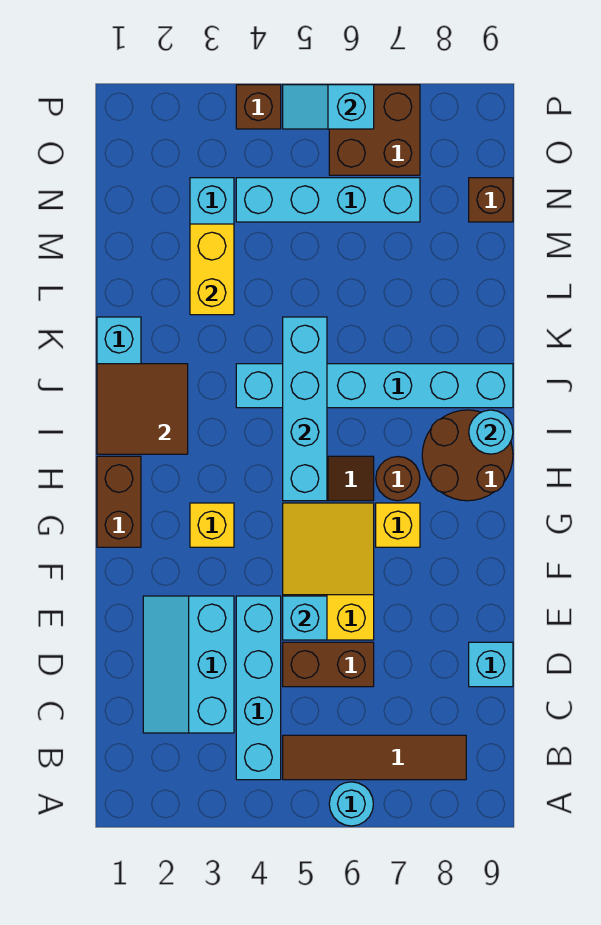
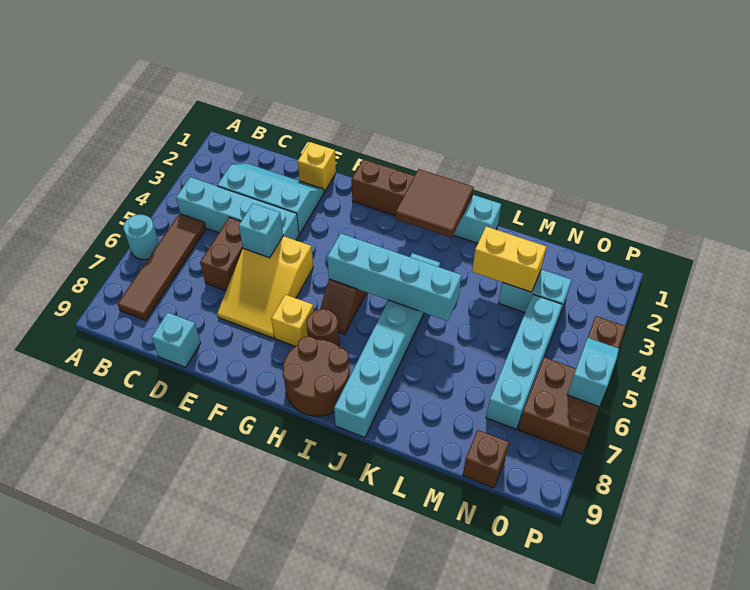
yellow slope E5:G6 level 1 top E -> yellow slope E5:F7 level 1 top 5
yellow brick G3 level 1 -> yellow brick E1 level 1
cyan round brick I9 level 2 -> none

